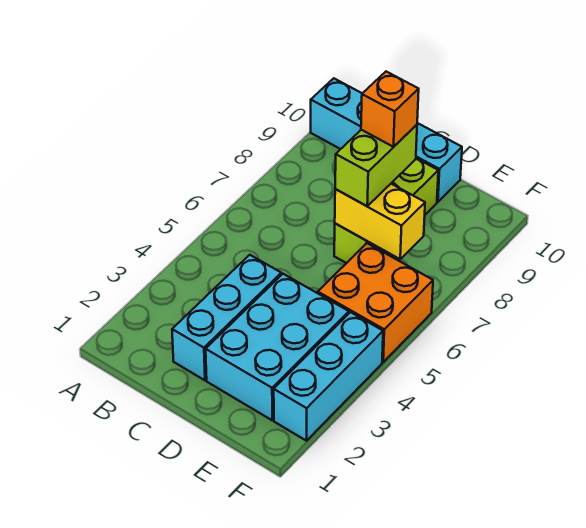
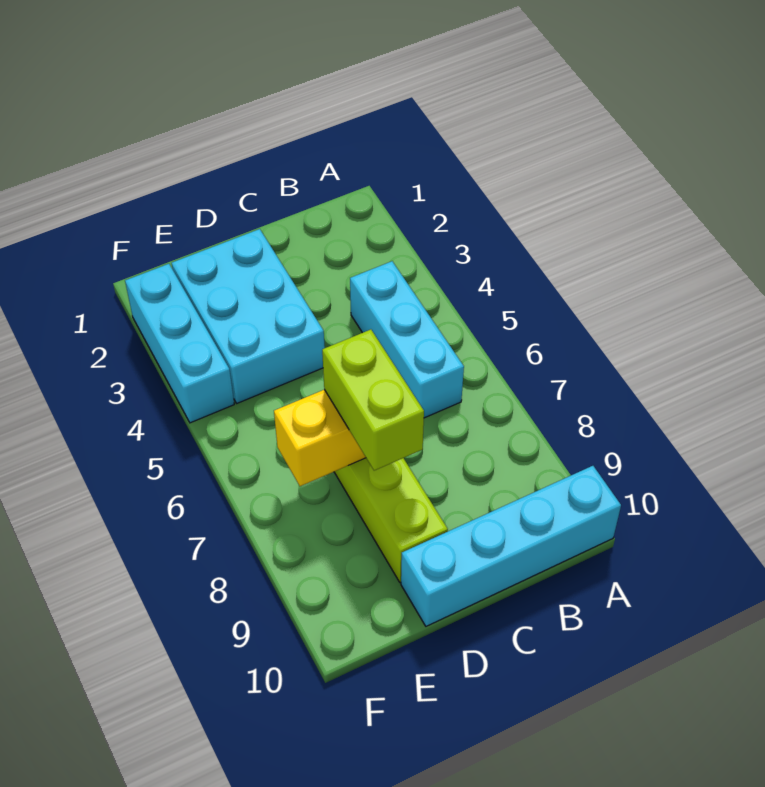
cyan brick C2:C4 level 1 -> cyan brick B4:B6 level 1
orange brick D8 level 4 -> none
orange brick E5:F6 level 1 -> none

